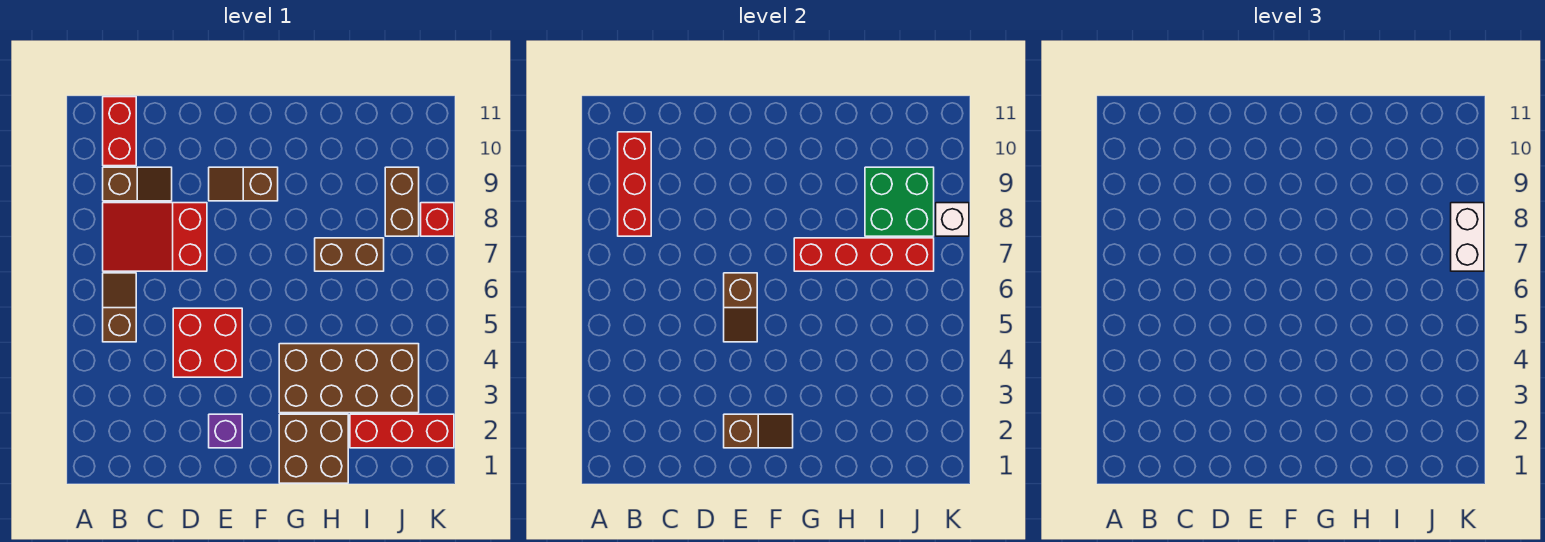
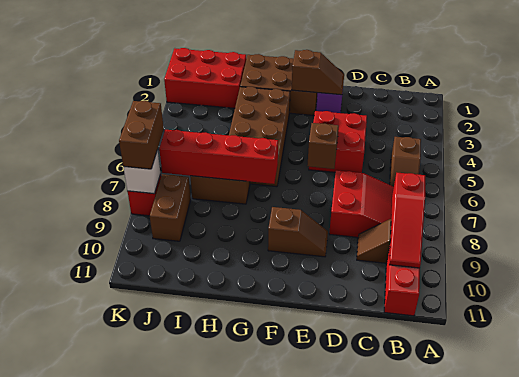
red brick B8:B10 level 2 -> red slope B8:B10 level 2 top 8
brown slope E2:F2 level 2 top E -> brown slope E2:F2 level 2 top F
brown brick G1:H2 level 1 -> brown brick F1:H2 level 1
brown brick G3:J4 level 1 -> brown brick G3:H6 level 1
red brick I2:K2 level 1 -> red brick I1:K2 level 1
green brick I8:J9 level 2 -> none
white brick K7:K8 level 3 -> brown brick K7:K8 level 3

